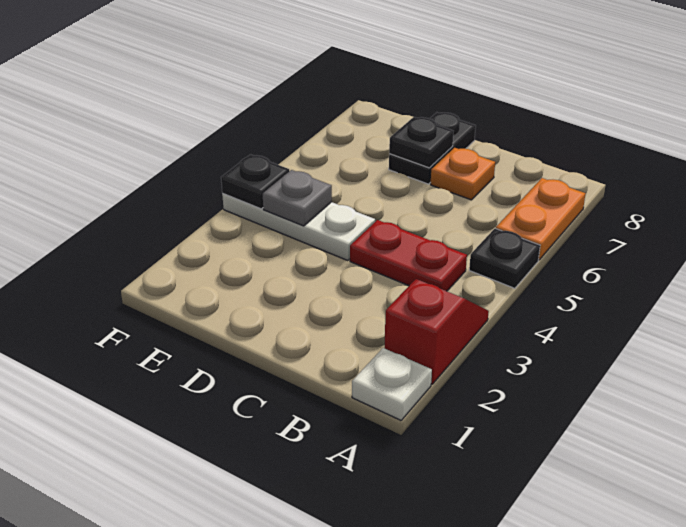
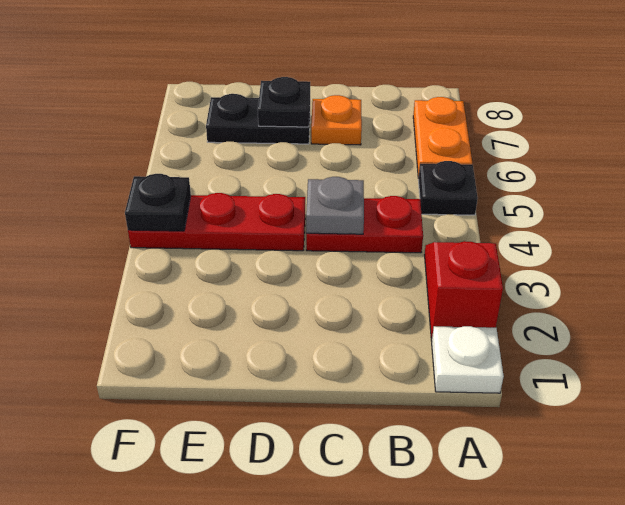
white plate D4:F4 level 1 -> red plate D4:F4 level 1
black plate D7:D8 level 1 -> black plate D7:E7 level 1
grey plate E4 level 2 -> grey plate C4 level 2

